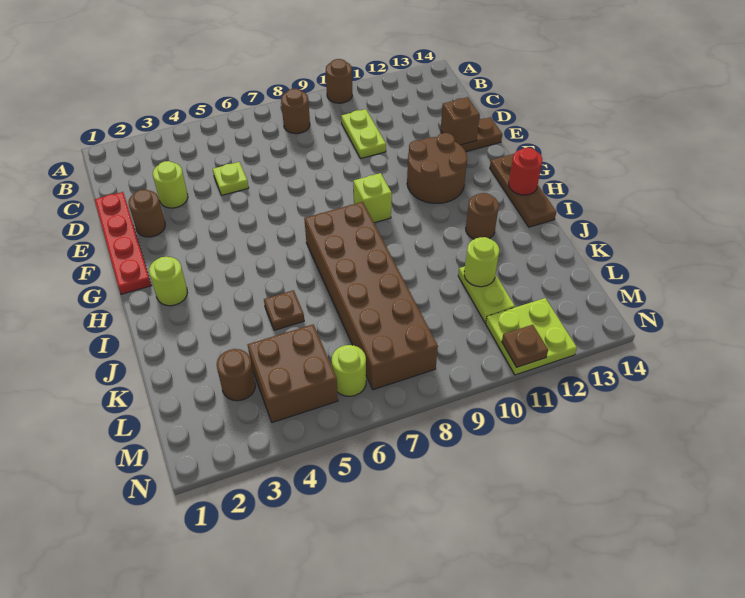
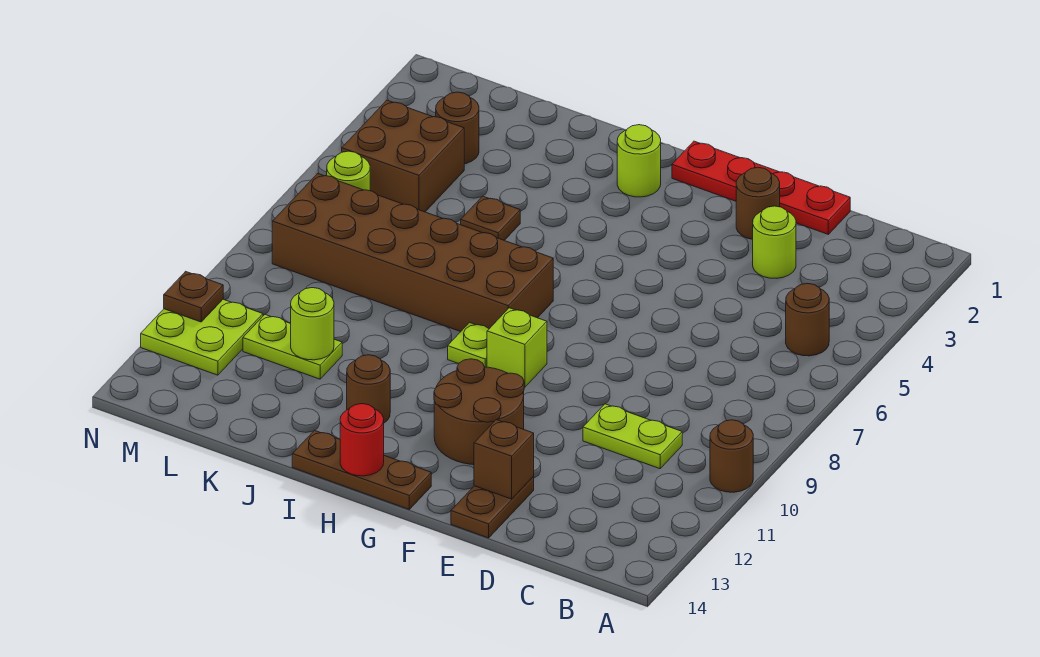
brown round brick B8 level 1 -> brown round brick B5 level 1
lime plate D5 level 1 -> lime plate H9 level 1

